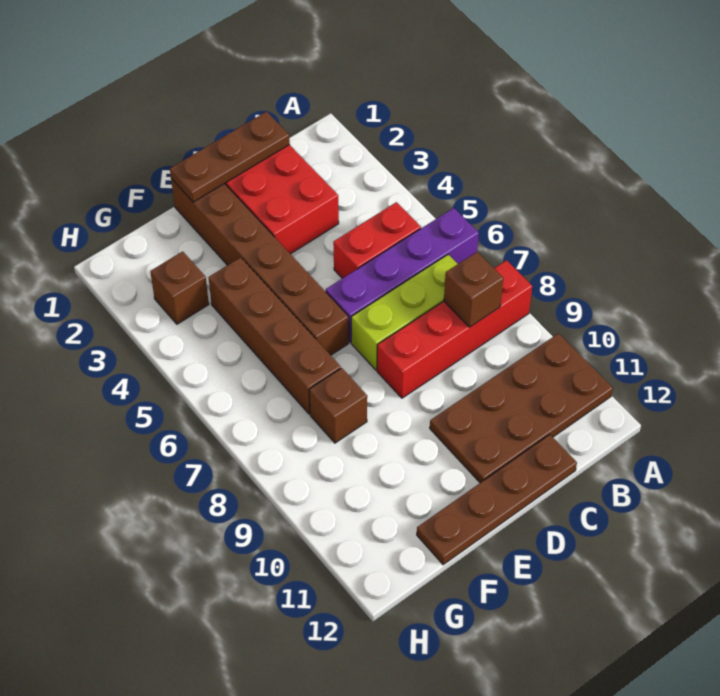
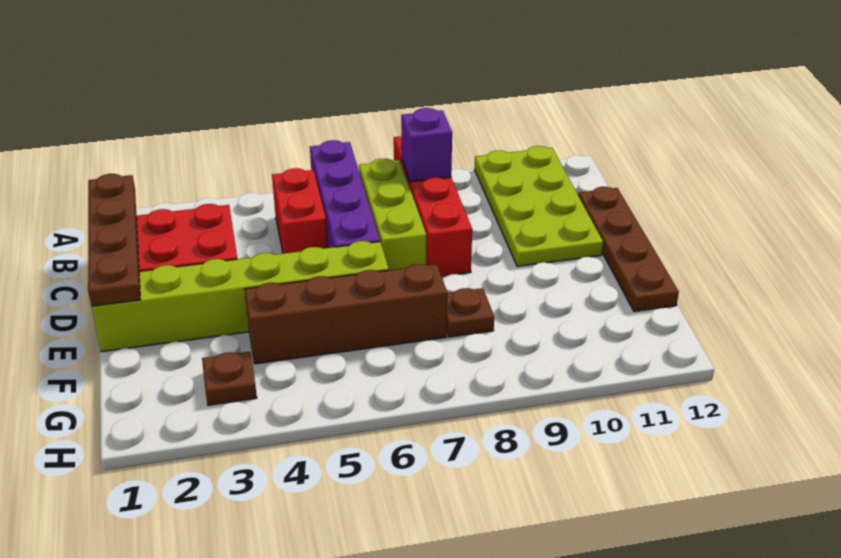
brown plate A10:D11 level 1 -> lime plate A10:D11 level 1
brown brick B8 level 2 -> purple brick B8 level 2
brown plate C1:E1 level 2 -> brown plate B1:E1 level 2
brown brick E1:E6 level 1 -> lime brick E1:E6 level 1
brown brick F8 level 1 -> brown plate F8 level 1
brown brick G3 level 1 -> brown plate G3 level 1

